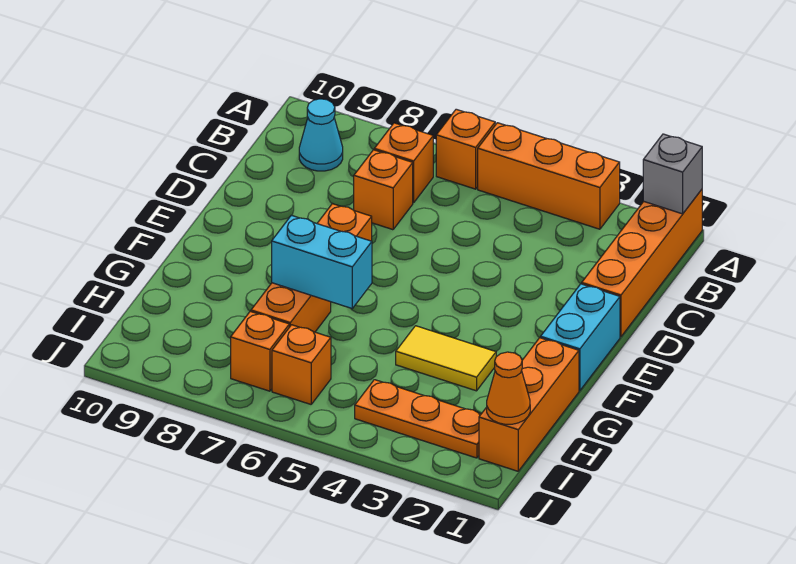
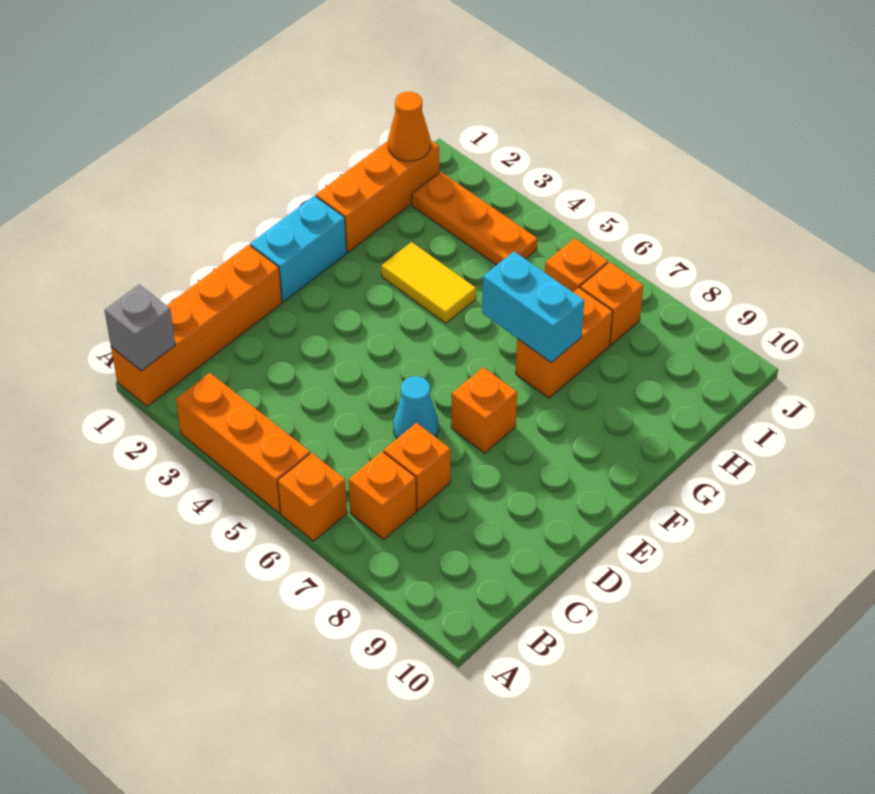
cyan cone B9 level 1 -> cyan cone D6 level 1

